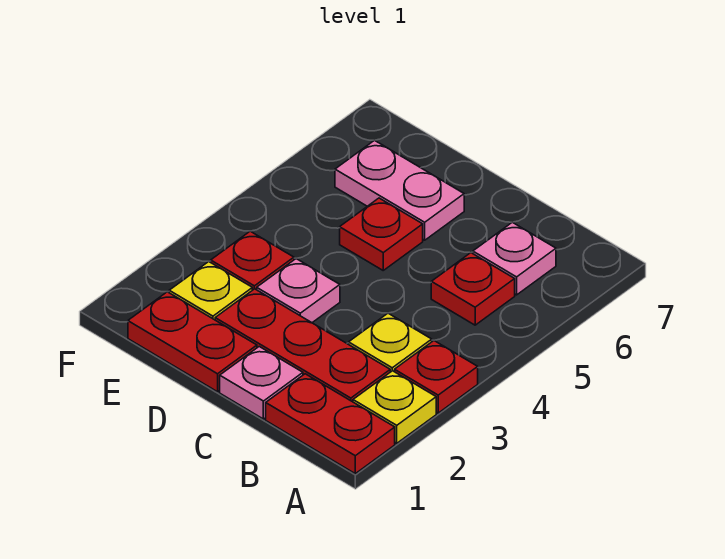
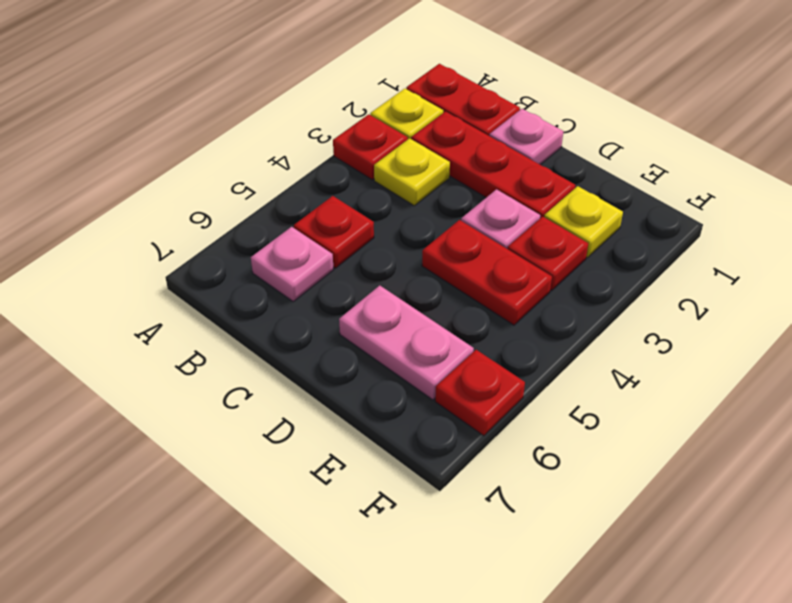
red plate D1:E1 level 1 -> red plate D4:E4 level 1
red plate D5 level 1 -> red plate F6 level 1

